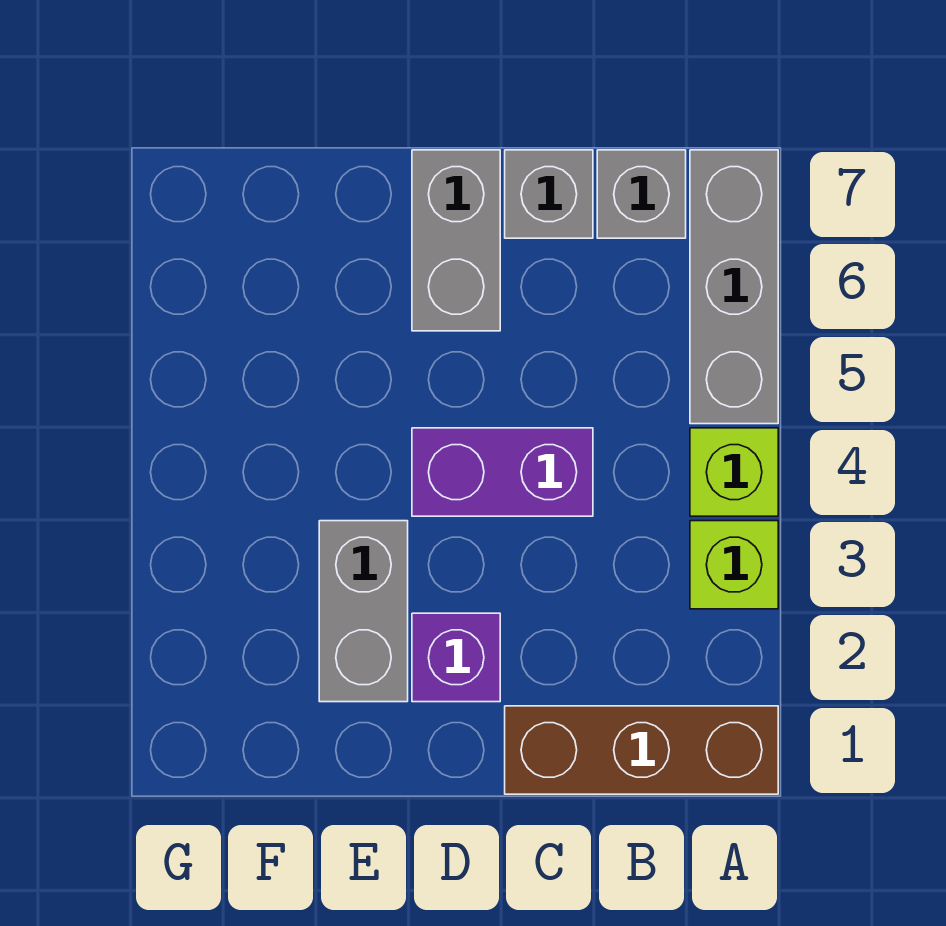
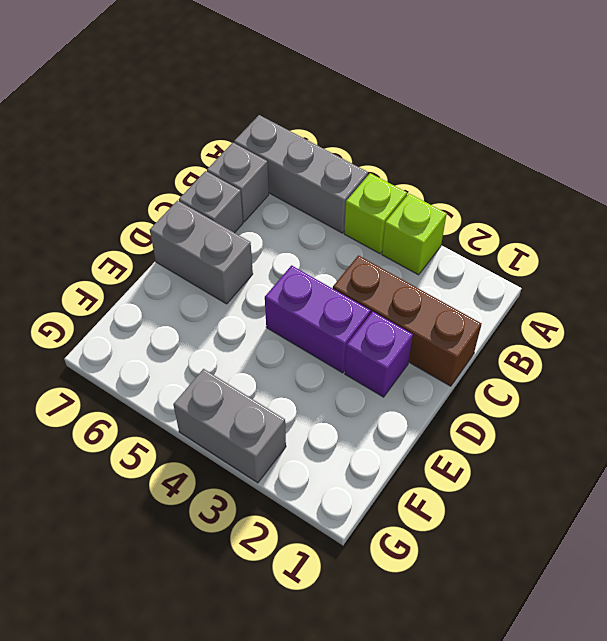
brown brick A1:C1 level 1 -> brown brick C1:C3 level 1
purple brick C4:D4 level 1 -> purple brick D3:D4 level 1
grey brick E2:E3 level 1 -> grey brick G3:G4 level 1

